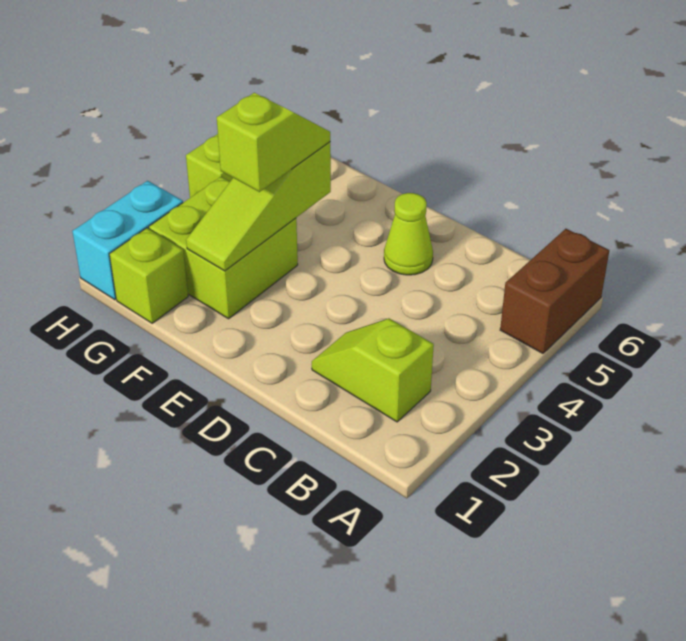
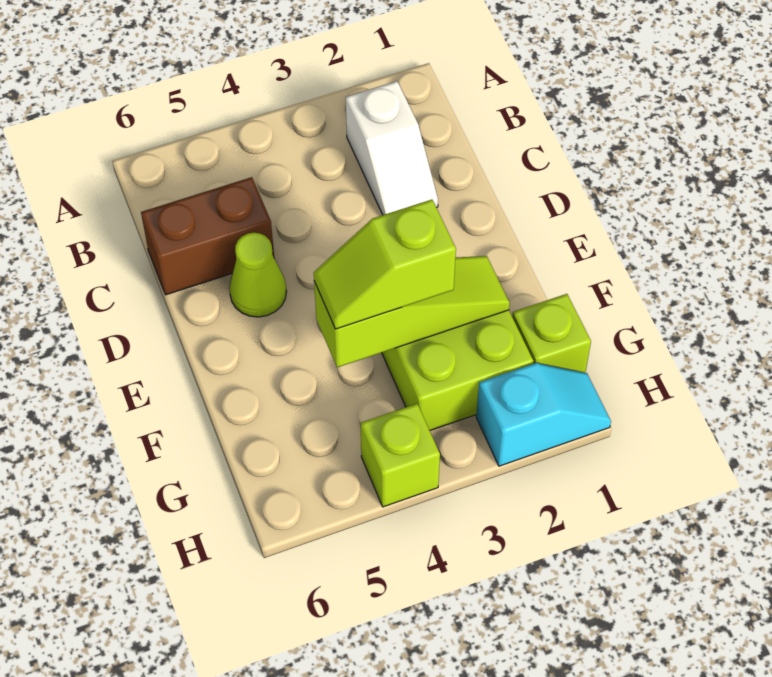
brown brick A5:A6 level 1 -> brown brick C5:C6 level 1
lime slope B2:C2 level 1 top B -> white slope B2:C2 level 1 top B
cyan brick H1:H2 level 1 -> cyan slope H1:H2 level 1 top 2

